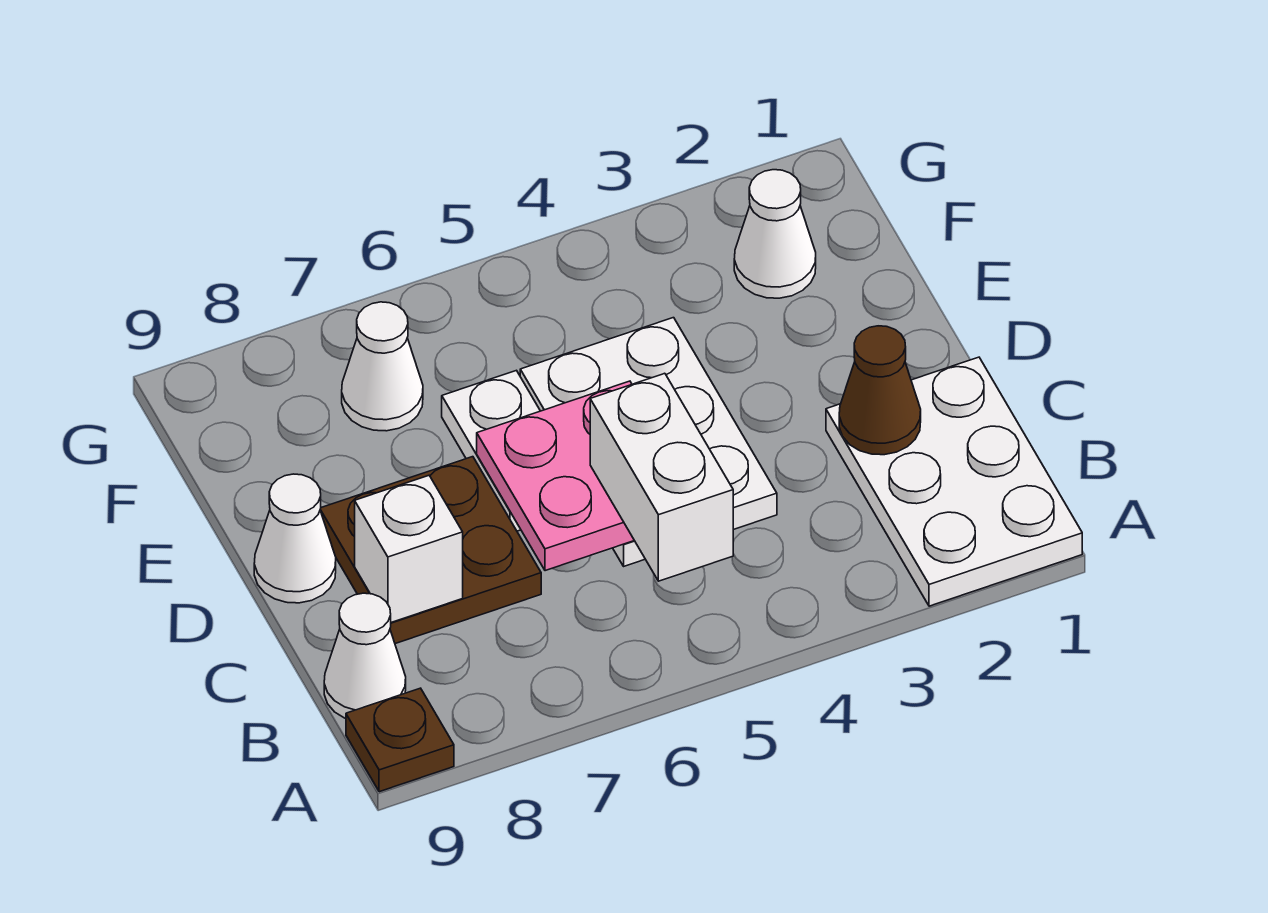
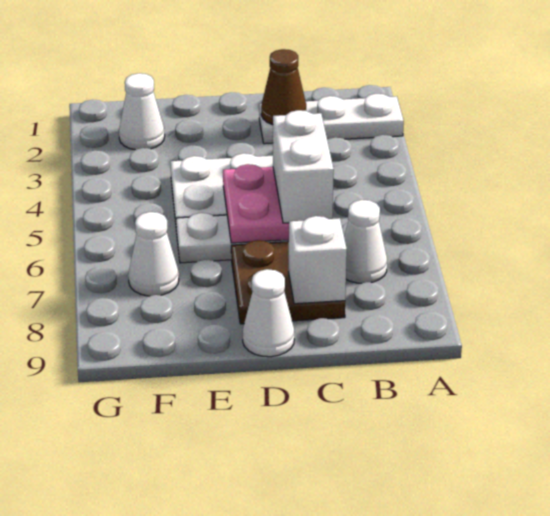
white plate A1:C2 level 1 -> white plate A2:C2 level 1
brown plate A9 level 1 -> none
white brick B5:C5 level 3 -> white brick C5:C6 level 3
white cone B9 level 1 -> white cone B7 level 1

